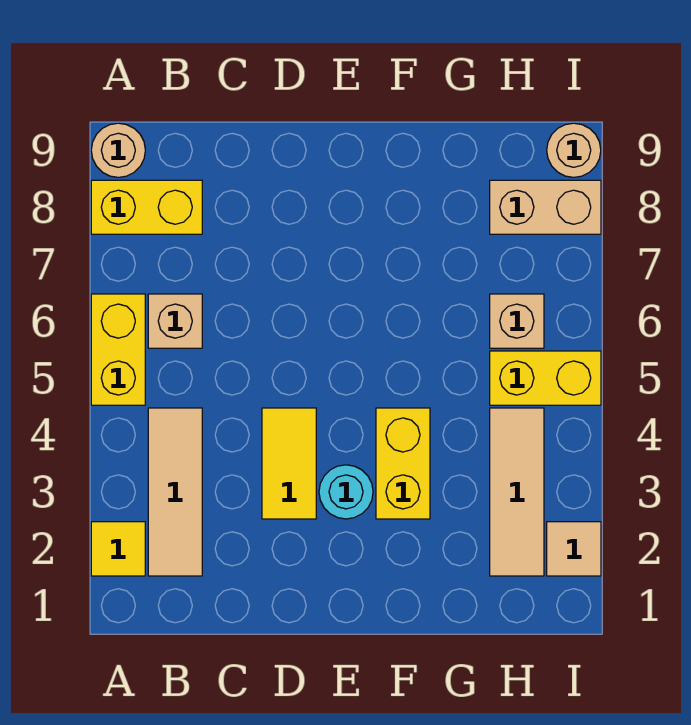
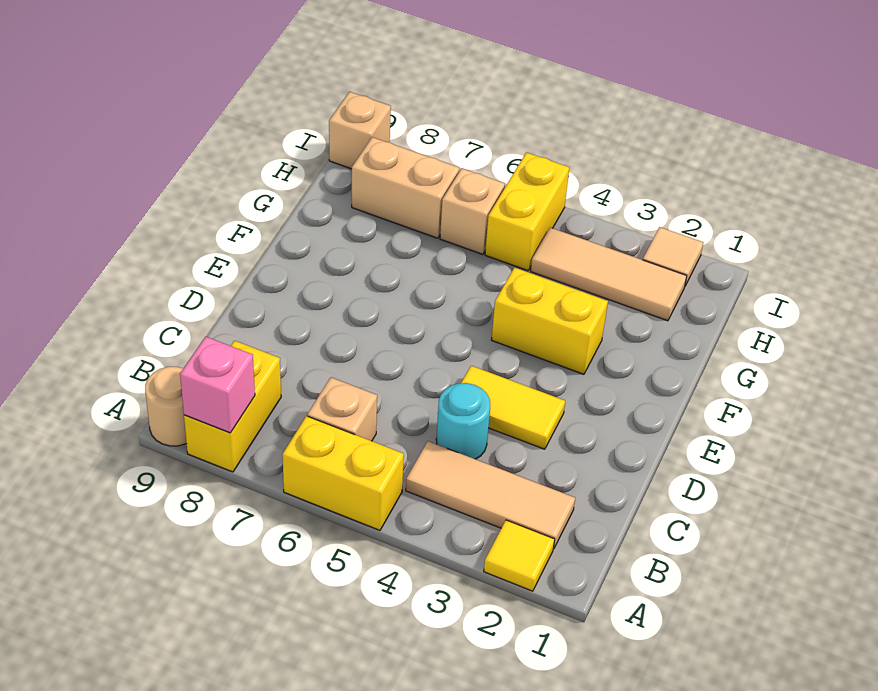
none -> pink brick A8 level 2
cyan round brick E3 level 1 -> cyan round brick C4 level 1
tan brick H8:I8 level 1 -> tan brick H7:H8 level 1
tan round brick I9 level 1 -> tan brick I9 level 1

